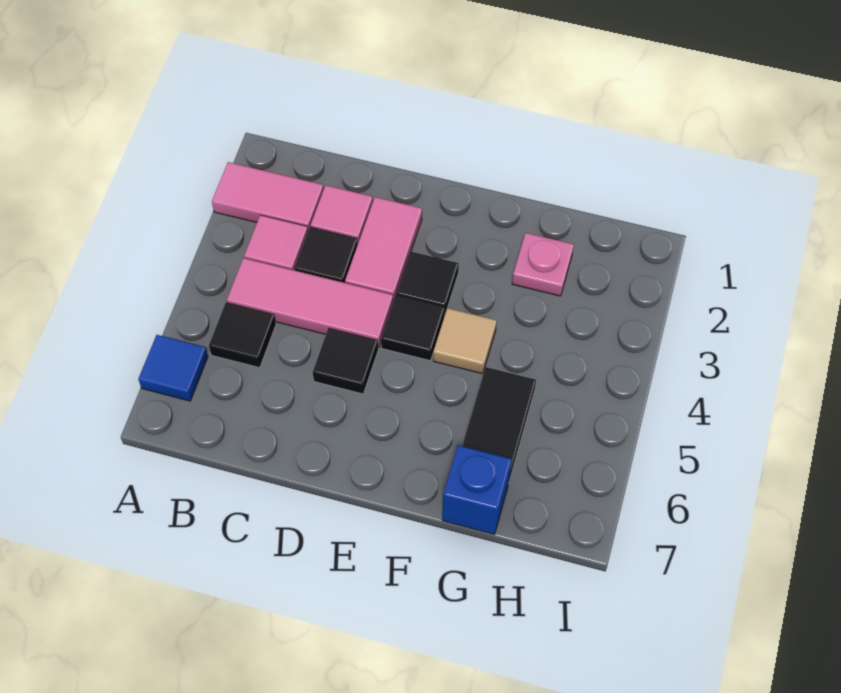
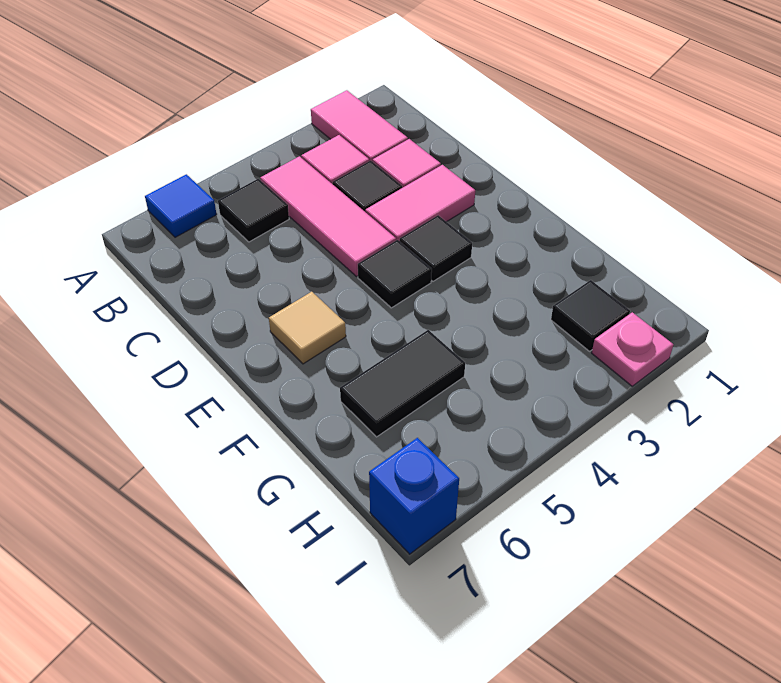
black tile D5 level 1 -> black tile H2 level 1
tan tile F4 level 1 -> tan tile E6 level 1
pink plate G2 level 1 -> pink plate I2 level 1
blue brick G7 level 1 -> blue brick I7 level 1

